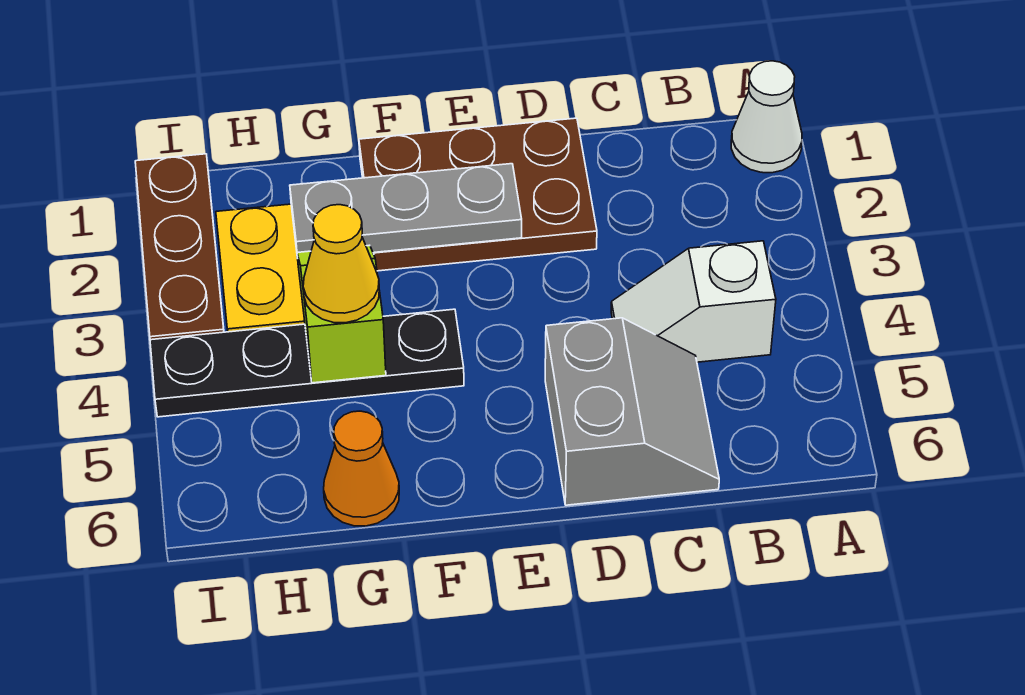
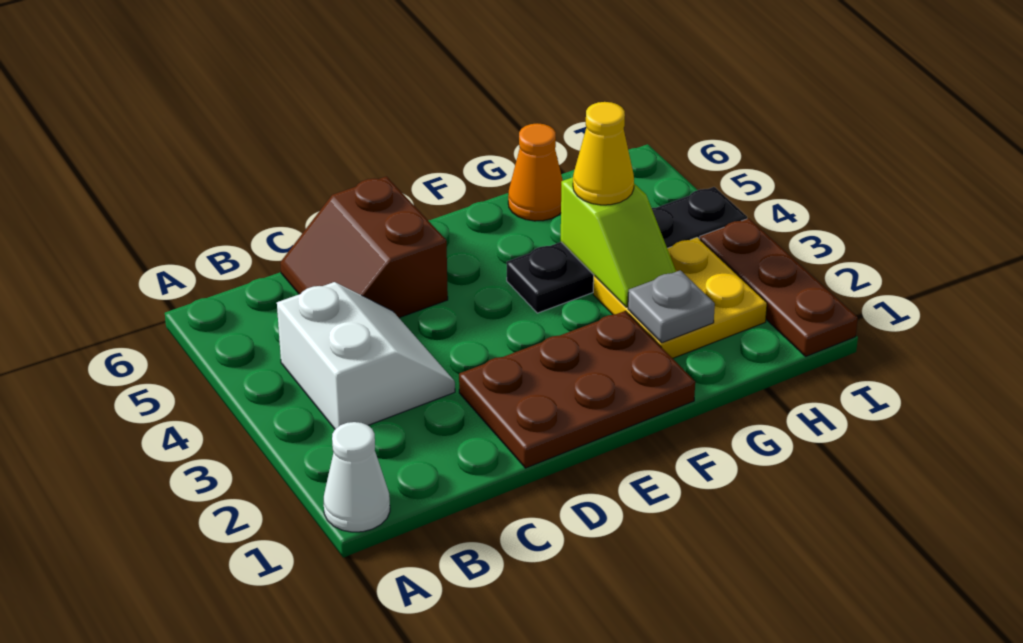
white slope B4:C4 level 1 top B -> white slope B3:C4 level 1 top B
grey slope C5:D6 level 1 top D -> brown slope C5:D6 level 1 top D
grey plate E2:G2 level 2 -> grey plate G2 level 2

